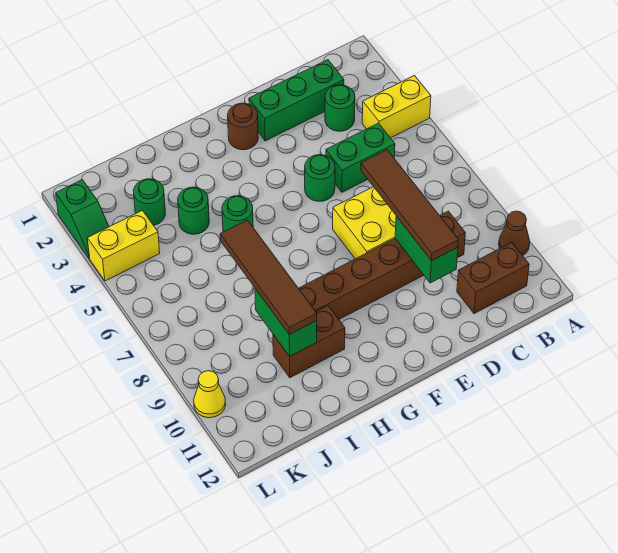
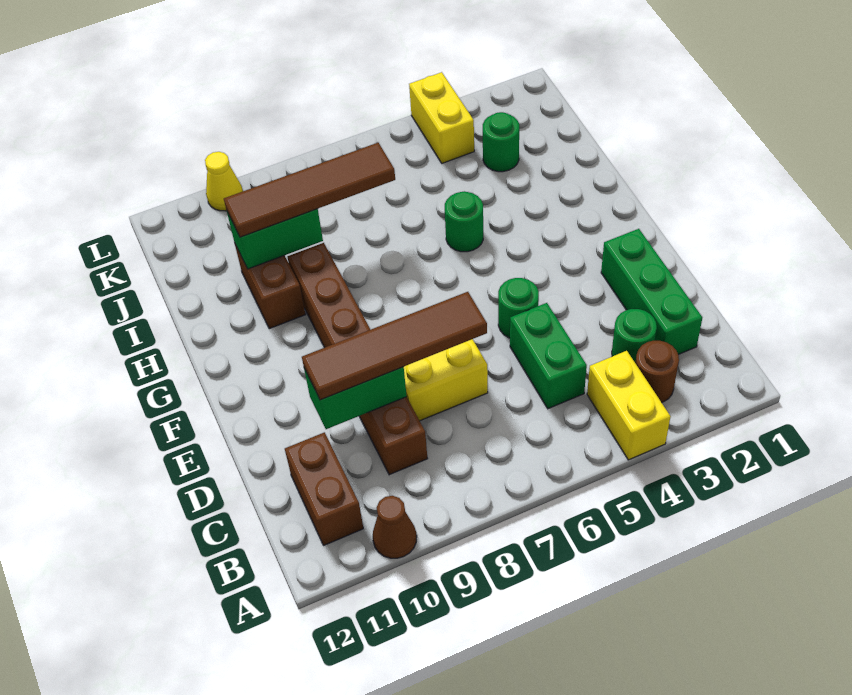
brown round brick F2 level 1 -> brown round brick B3 level 1
green round brick I4 level 1 -> none
green slope L2:L3 level 1 top 2 -> none

